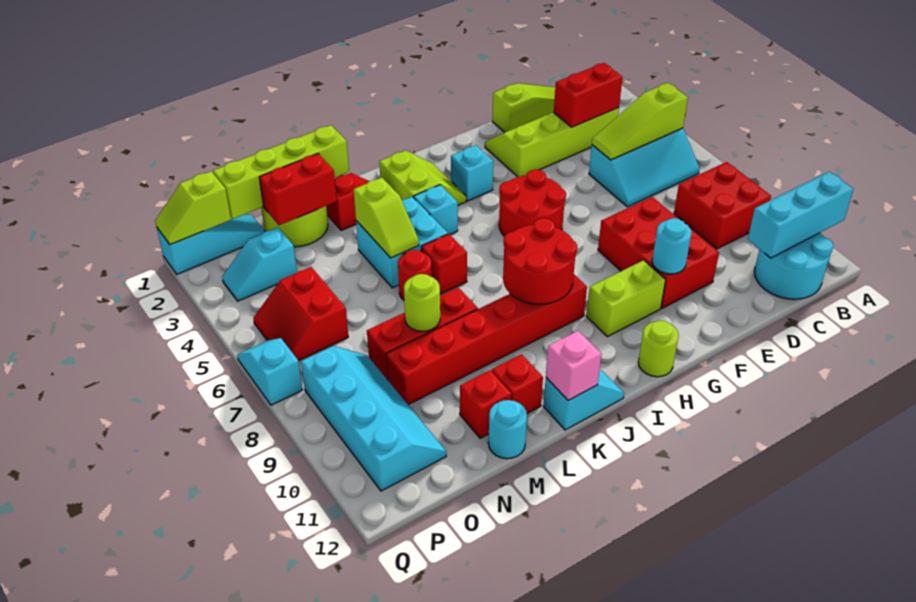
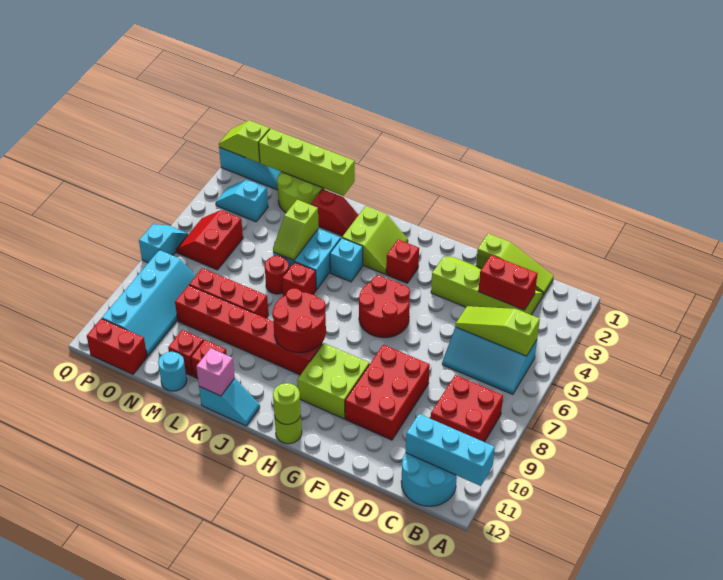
cyan round brick F10 level 2 -> none
lime brick G10:H10 level 1 -> lime brick G9:H10 level 1
cyan brick H3 level 1 -> red brick H3 level 1
red brick M2:N2 level 2 -> red brick O12:P12 level 1
lime round brick M8 level 2 -> lime round brick H12 level 2

